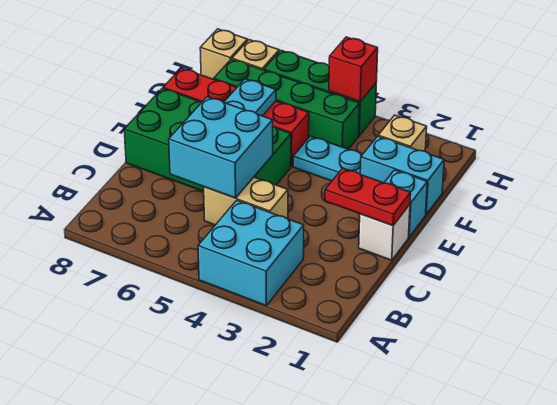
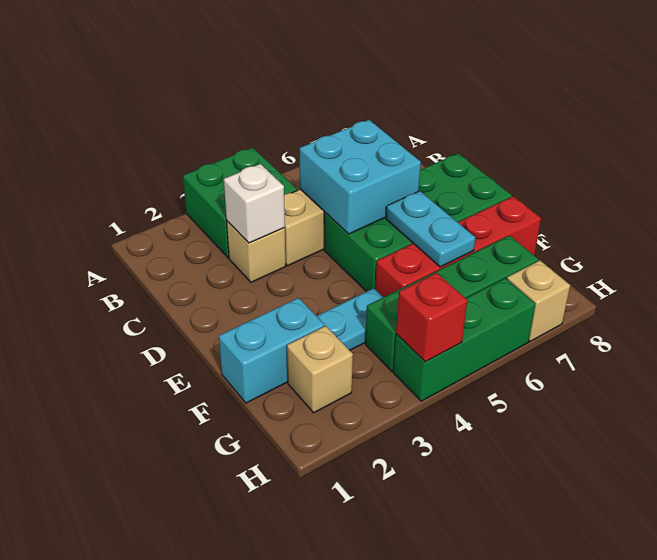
cyan brick A3:B4 level 1 -> green brick A3:B4 level 1
white brick D1 level 1 -> white brick C3 level 2
red plate D1:D2 level 2 -> none
cyan brick E1 level 1 -> none
tan brick H8 level 1 -> tan brick C3 level 1

